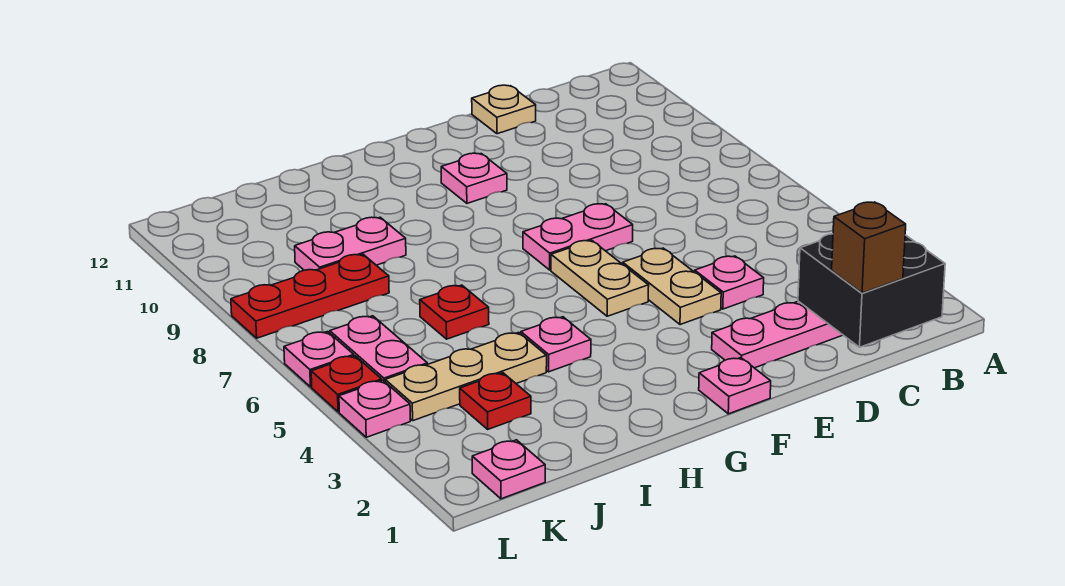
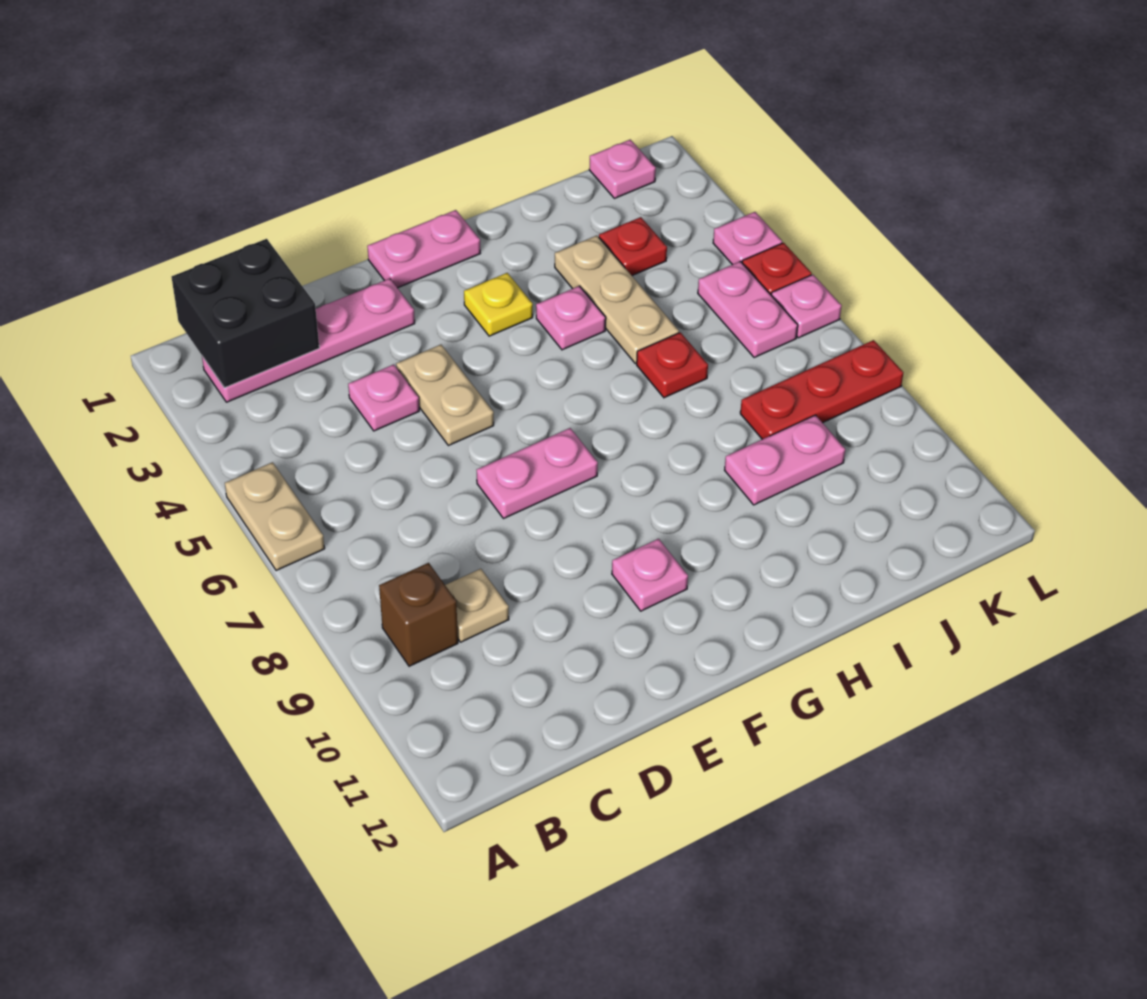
brown brick C1 level 3 -> brown brick B9 level 1
tan plate D12 level 1 -> tan plate C9 level 1
pink plate F1 level 1 -> pink plate F1:G1 level 1
tan plate F5:F6 level 1 -> tan plate A5:A6 level 1
none -> yellow plate G3 level 1
tan plate I4:K4 level 1 -> tan plate I3:I5 level 1

